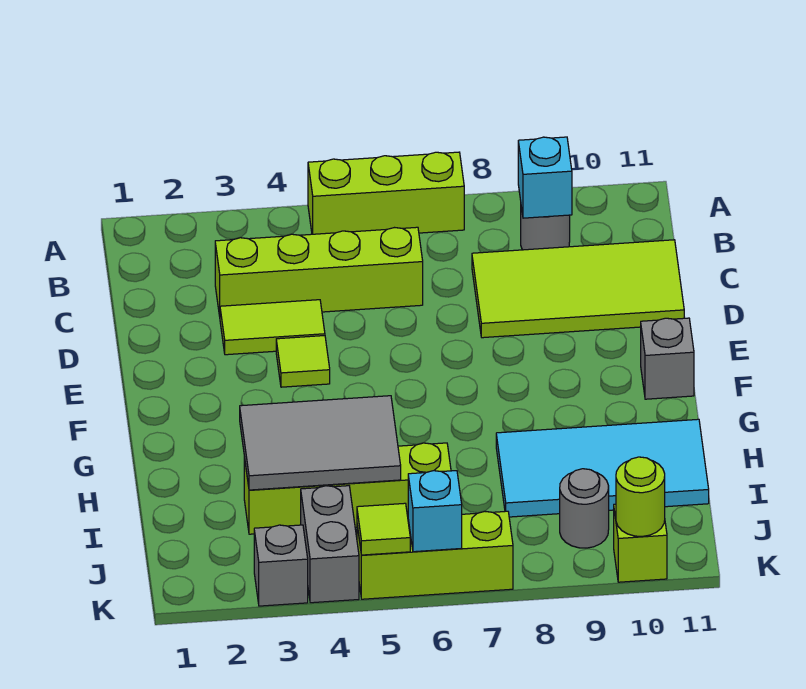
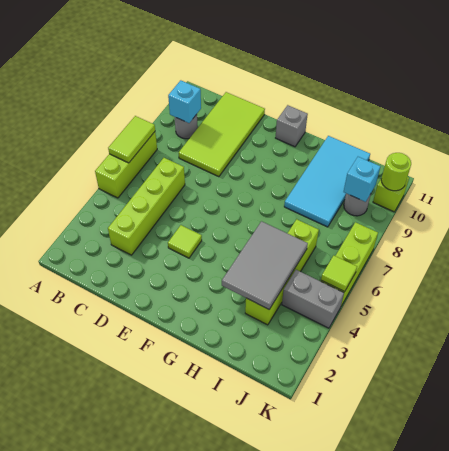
lime tile D3:D4 level 1 -> lime tile A6:A7 level 2
grey brick K3 level 1 -> none
cyan brick K6 level 2 -> cyan brick J9 level 2

